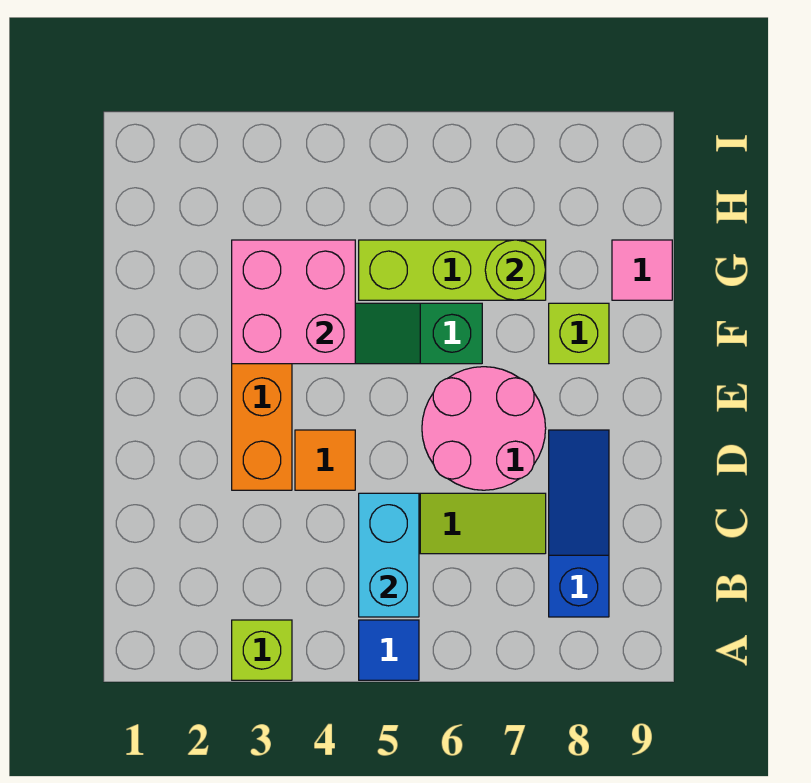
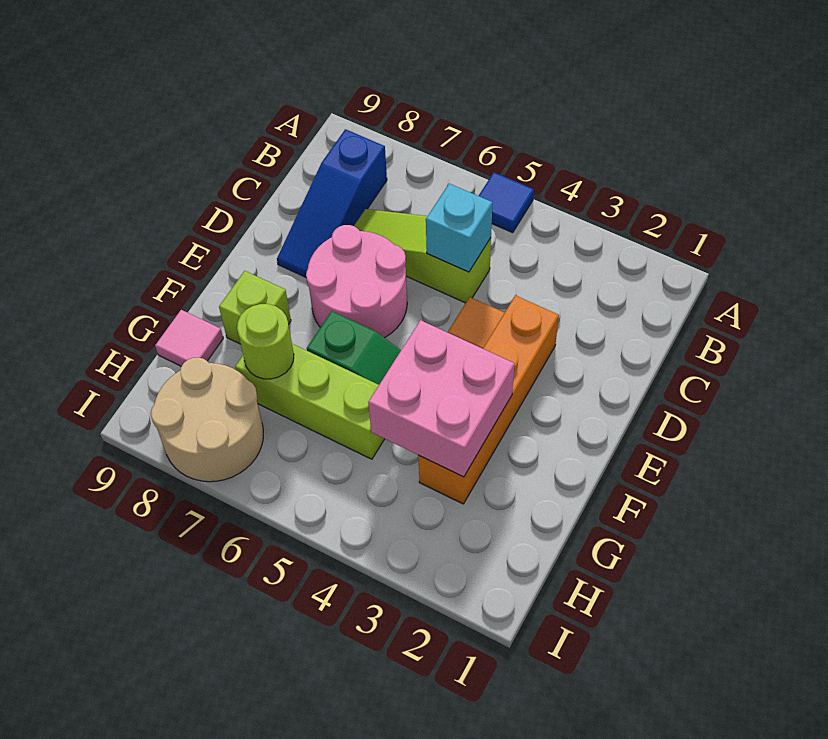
lime brick A3 level 1 -> none
cyan brick B5:C5 level 2 -> cyan brick C5 level 2
none -> tan round brick H7:I8 level 1

